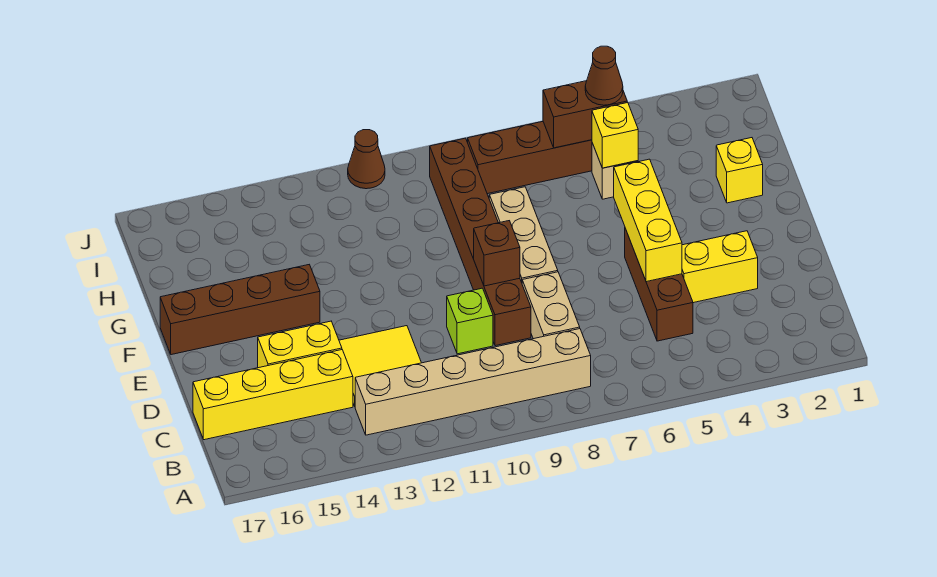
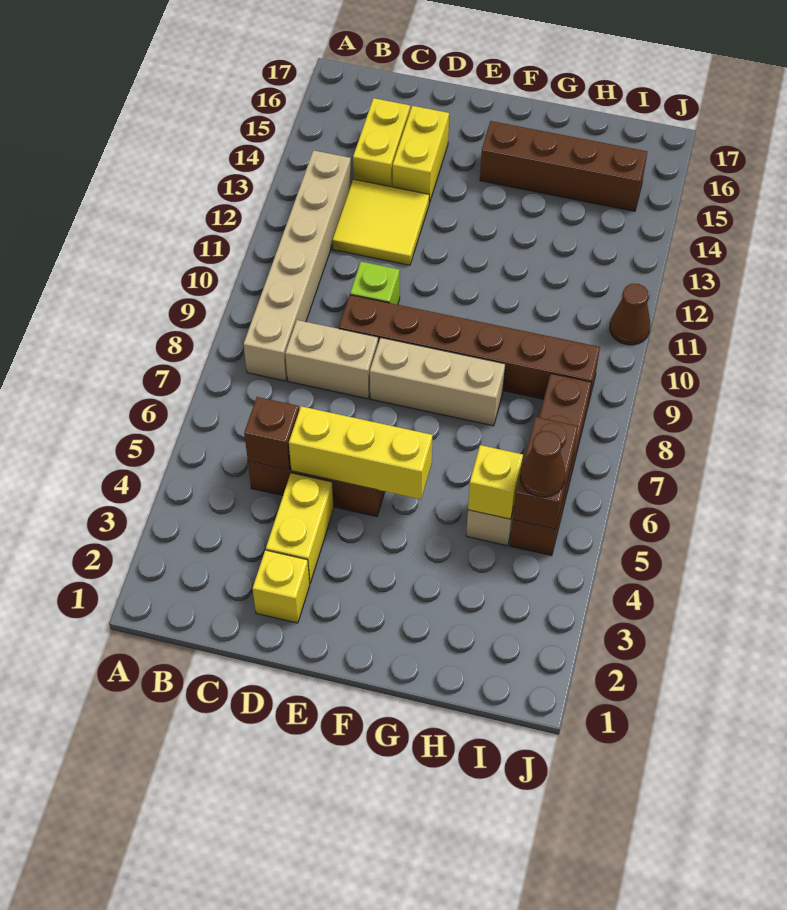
yellow brick C14:C17 level 1 -> yellow brick C14:C15 level 1
brown brick E9 level 2 -> brown brick C5 level 2
brown brick F14:F17 level 1 -> brown brick F15:I15 level 1
yellow brick G2 level 1 -> yellow brick D2 level 1

